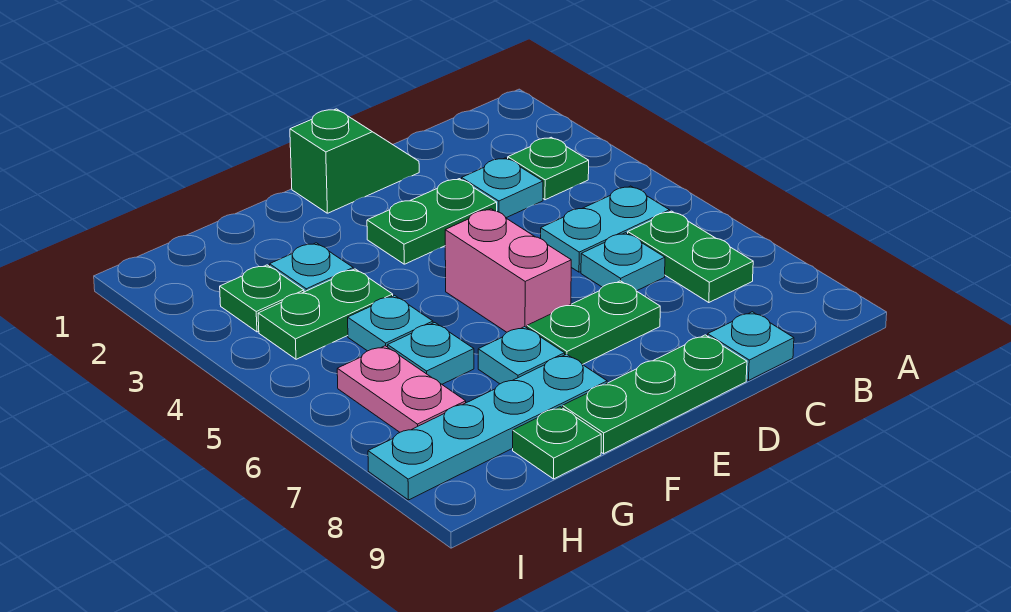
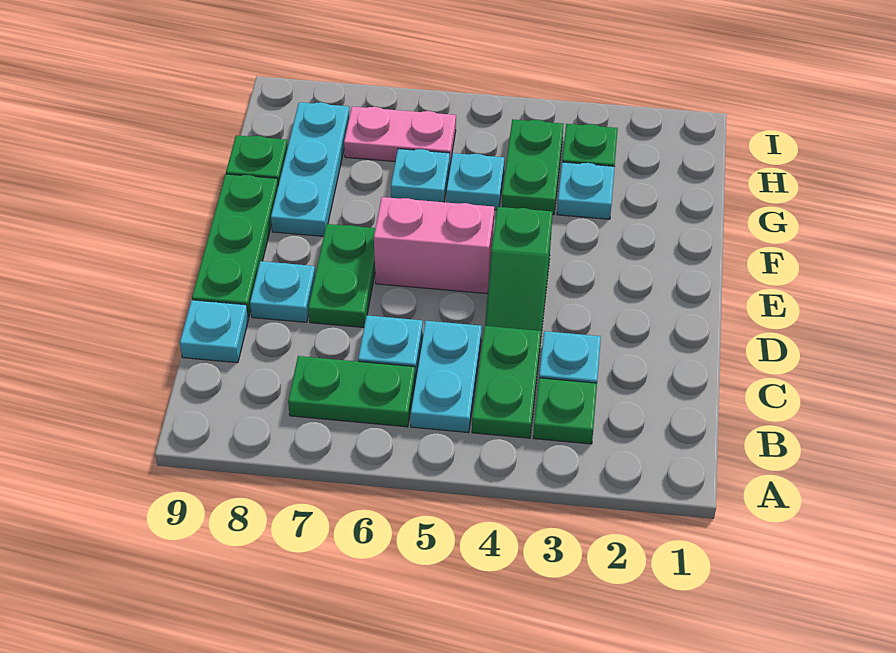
green slope D1:E1 level 1 top E -> green slope D4:E4 level 1 top E
green plate D3:E3 level 1 -> green plate B4:C4 level 1
cyan plate F7 level 1 -> cyan plate D8 level 1
cyan plate F8:I8 level 1 -> cyan plate F8:H8 level 1

